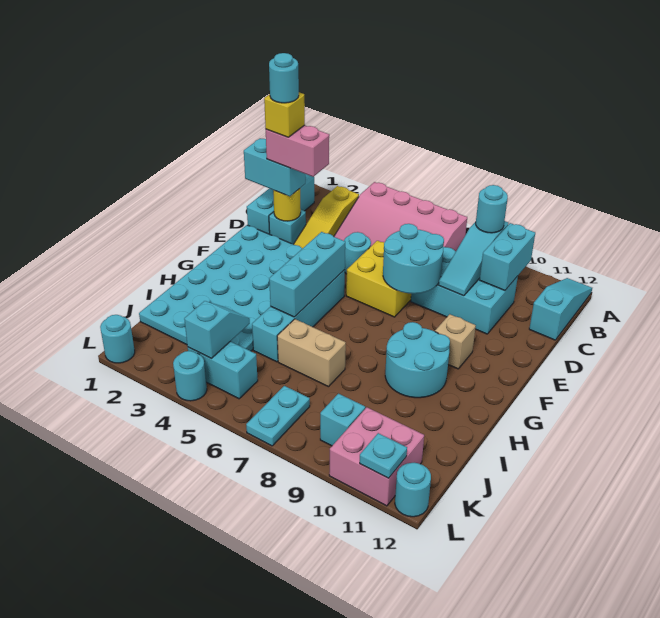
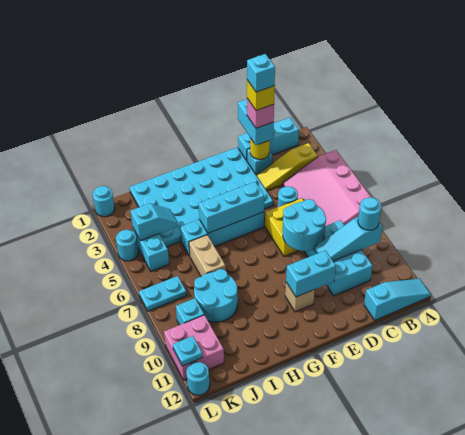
cyan brick B10:C10 level 2 -> cyan brick E10:F10 level 2
pink brick D2:D3 level 4 -> pink brick D2 level 4
cyan round brick D2 level 6 -> cyan brick D2 level 6
cyan round brick G9:H10 level 1 -> cyan round brick I8:J9 level 1

